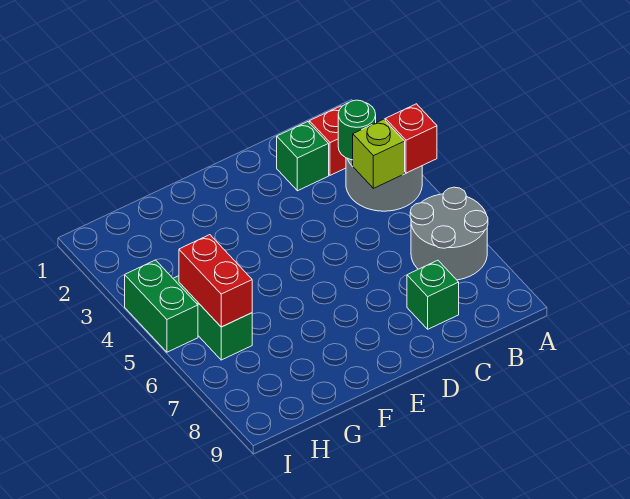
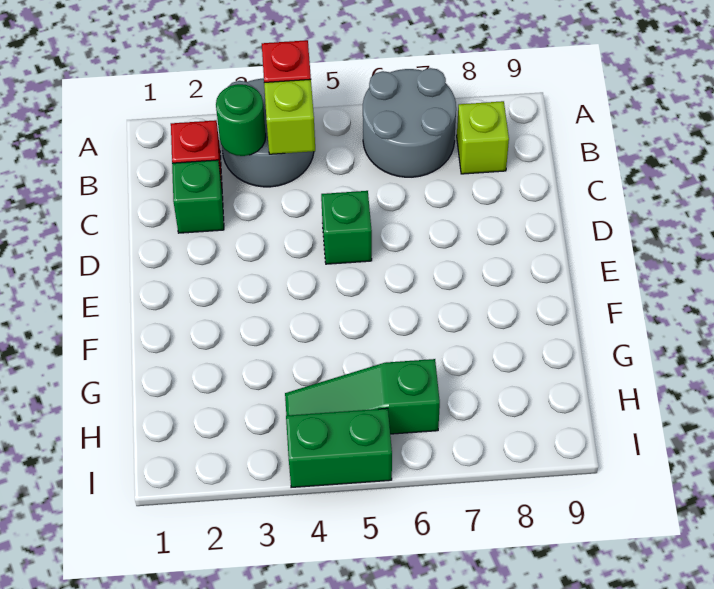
none -> lime brick B8 level 1
green brick C8 level 1 -> green brick D5 level 1
red brick H5:H6 level 2 -> none

